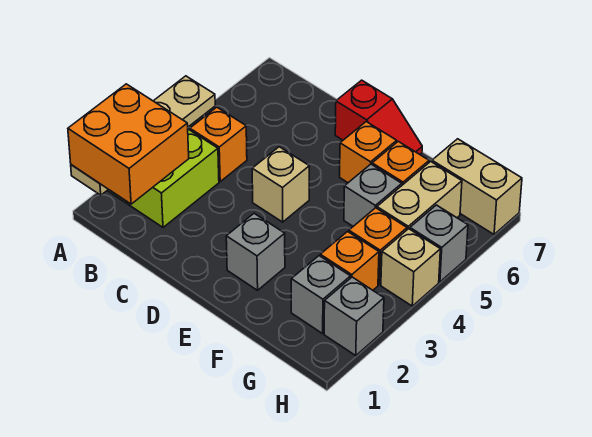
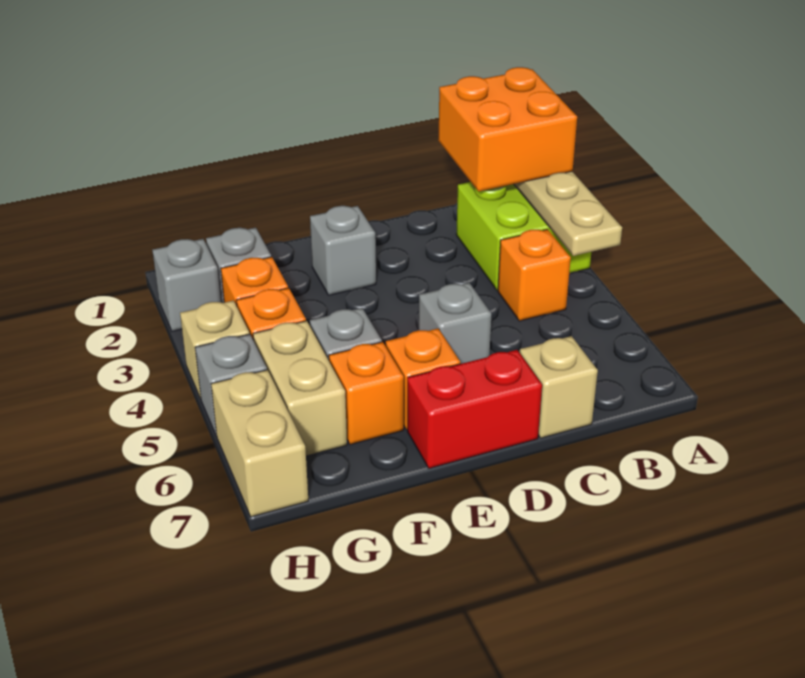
tan brick D4 level 1 -> tan brick C7 level 1
none -> grey brick D5 level 1
red slope D7:E7 level 1 top D -> red brick D7:E7 level 1
tan brick G7:H7 level 1 -> tan brick H6:H7 level 1

